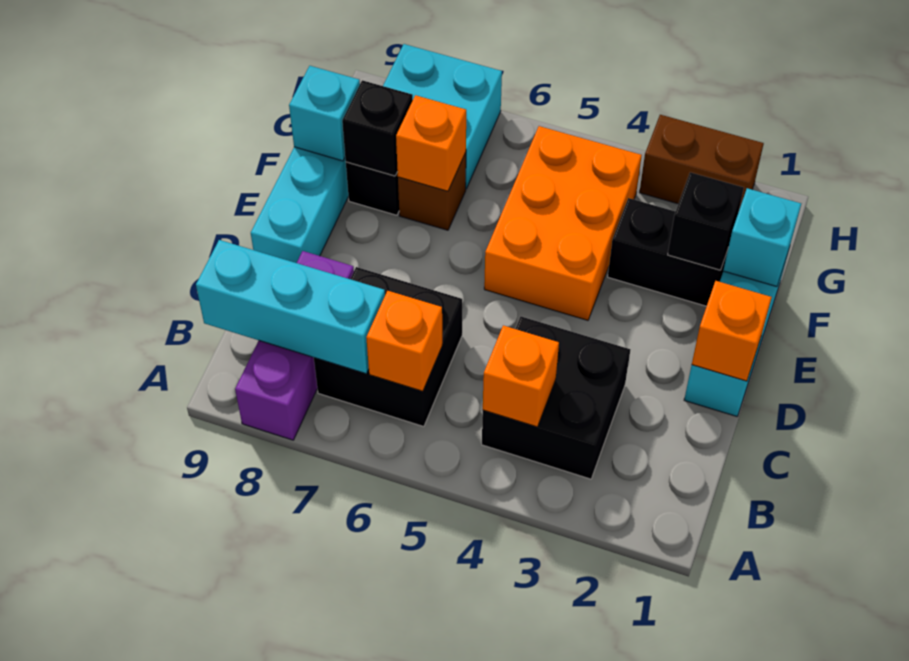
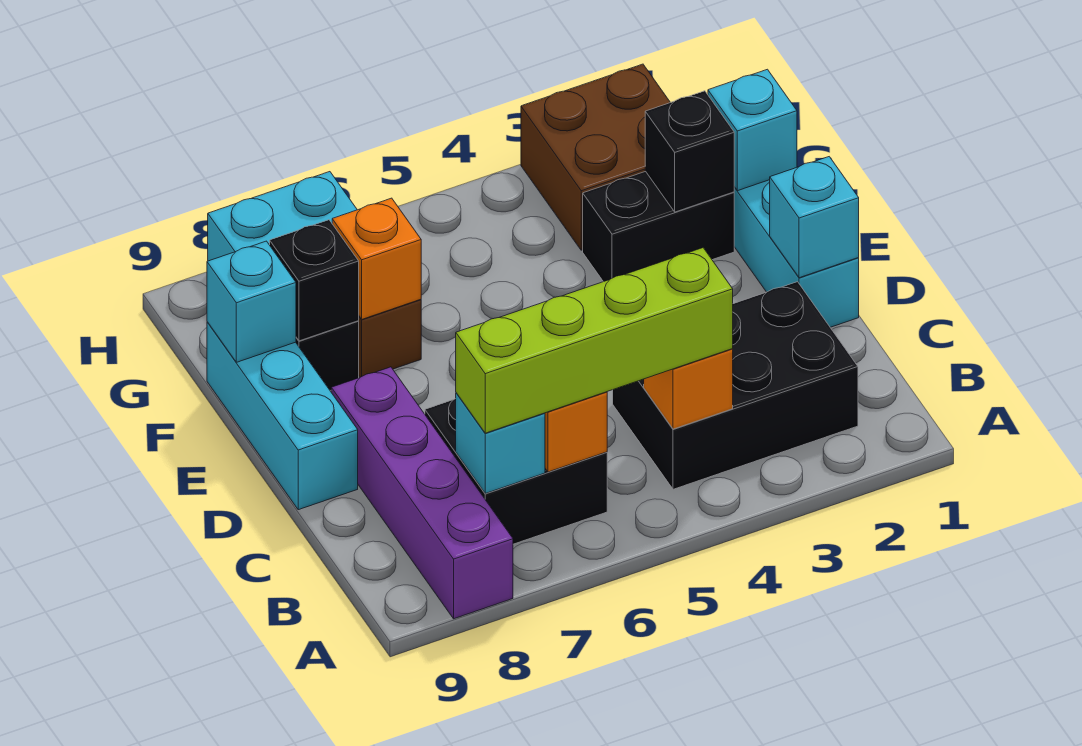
purple brick A8:C8 level 1 -> purple brick A8:D8 level 1
black brick B3:C4 level 1 -> black brick B2:C4 level 1
none -> lime brick B4:B7 level 3
cyan brick B7:B9 level 2 -> cyan brick B7 level 2
orange brick D1 level 2 -> cyan brick D1 level 2
orange brick E4:G5 level 1 -> none
brown brick H2:H3 level 1 -> brown brick G2:H3 level 1

